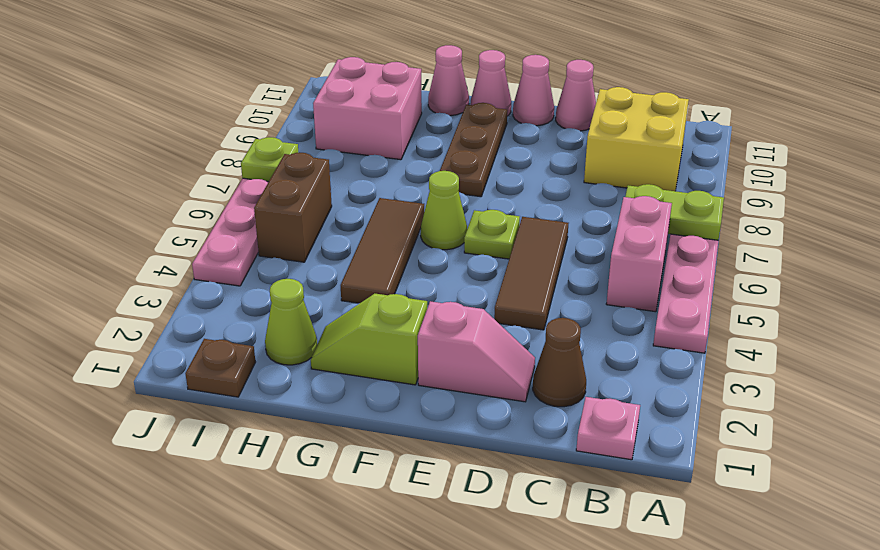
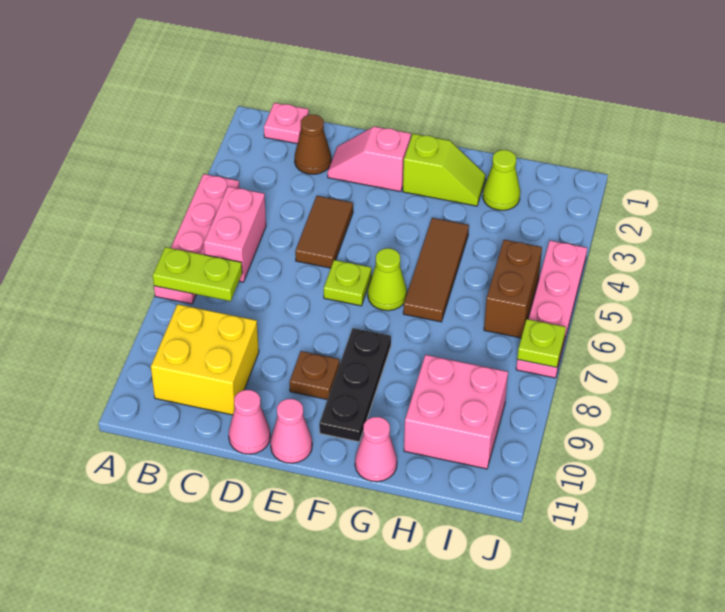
brown tile D4:D6 level 1 -> brown tile D4:D5 level 1
brown plate F8:F10 level 1 -> black plate F8:F10 level 1
pink cone F11 level 1 -> none
brown plate I1 level 1 -> brown plate E9 level 1

